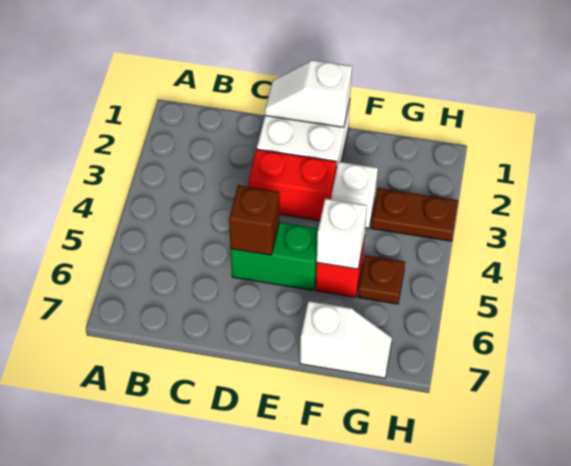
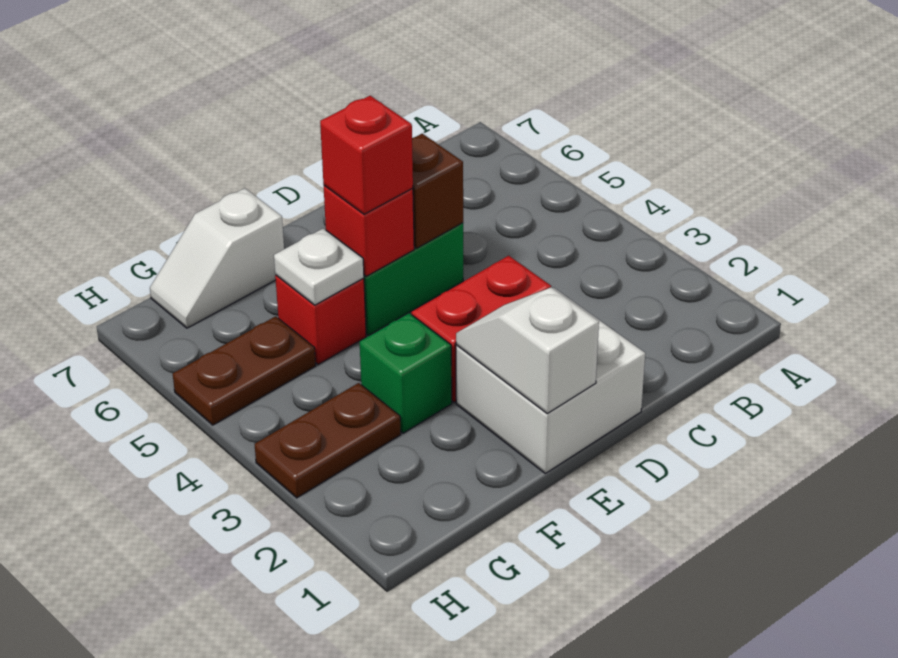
white slope D1:E1 level 2 top E -> white slope E1:E2 level 2 top 1
none -> red brick E5 level 2
none -> red brick E5 level 3
white brick F3 level 1 -> green brick F3 level 1
white brick F5 level 2 -> white plate F5 level 2
brown plate G5 level 1 -> brown plate G5:H5 level 1

